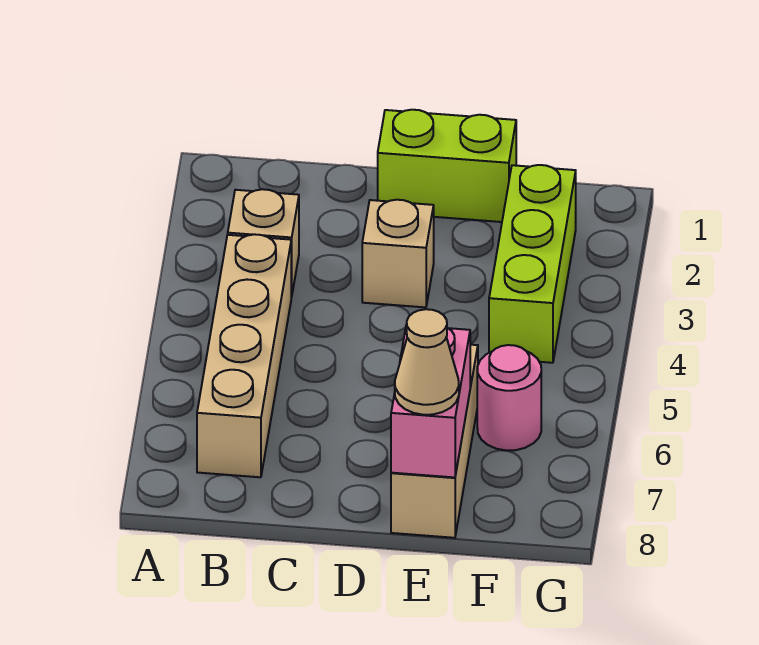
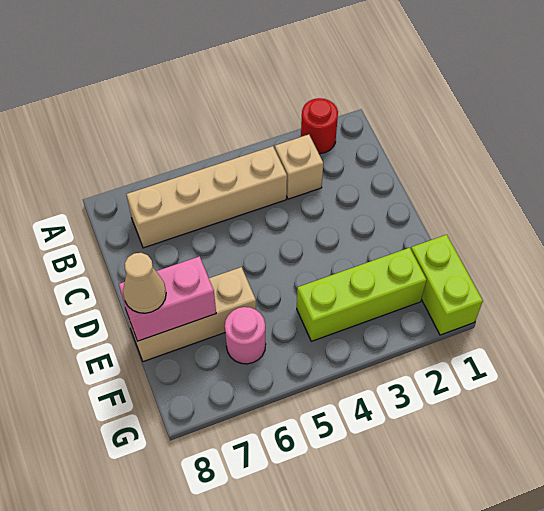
none -> red round brick A2 level 1
lime brick D1:E1 level 1 -> lime brick F1:G1 level 1
tan brick D3 level 1 -> none

